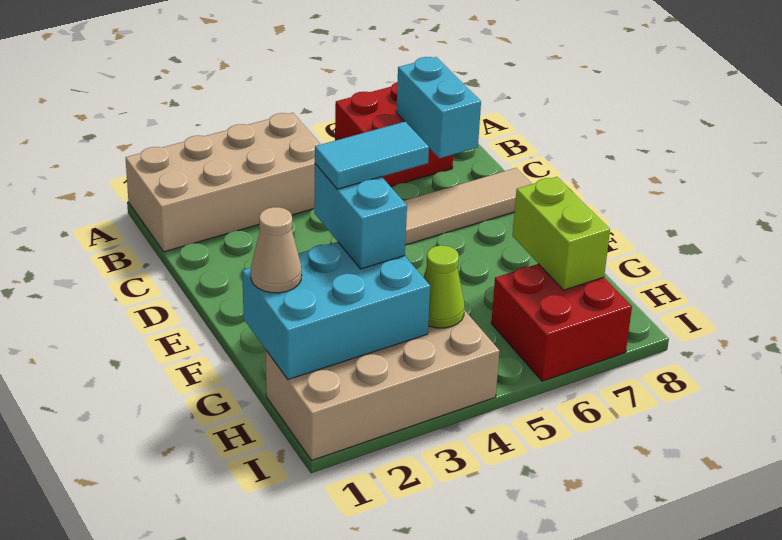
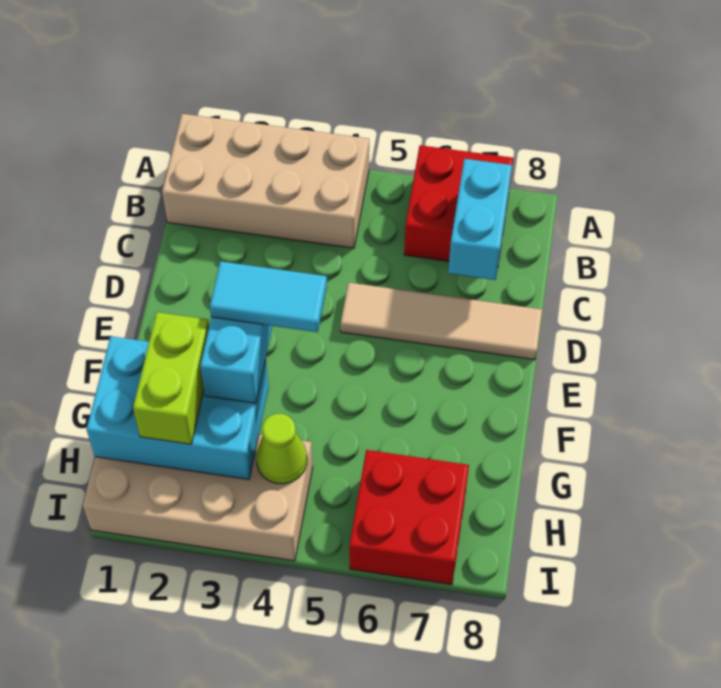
tan cone G1 level 3 -> none
lime brick G7:H7 level 2 -> lime brick G2:H2 level 3

